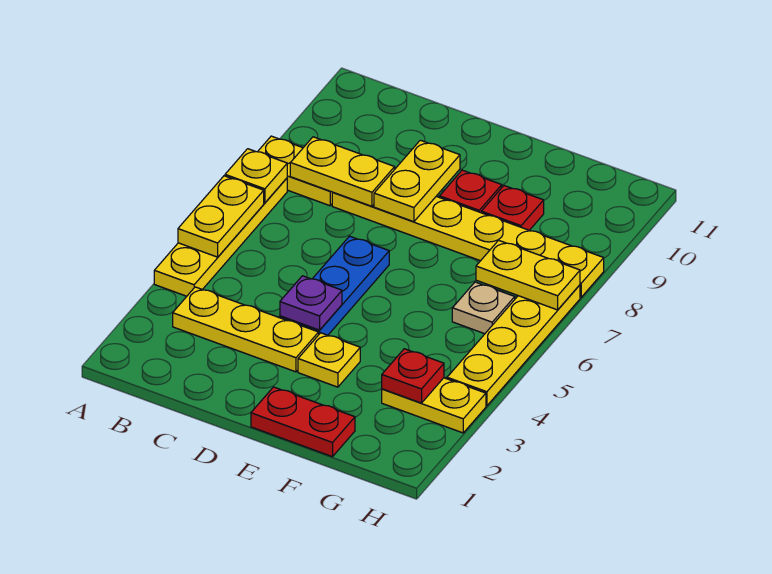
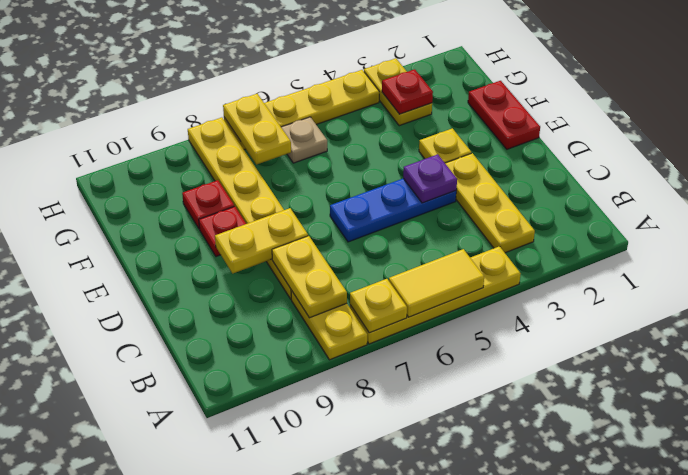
yellow plate A5:A6 level 2 -> yellow tile A5:A6 level 2

